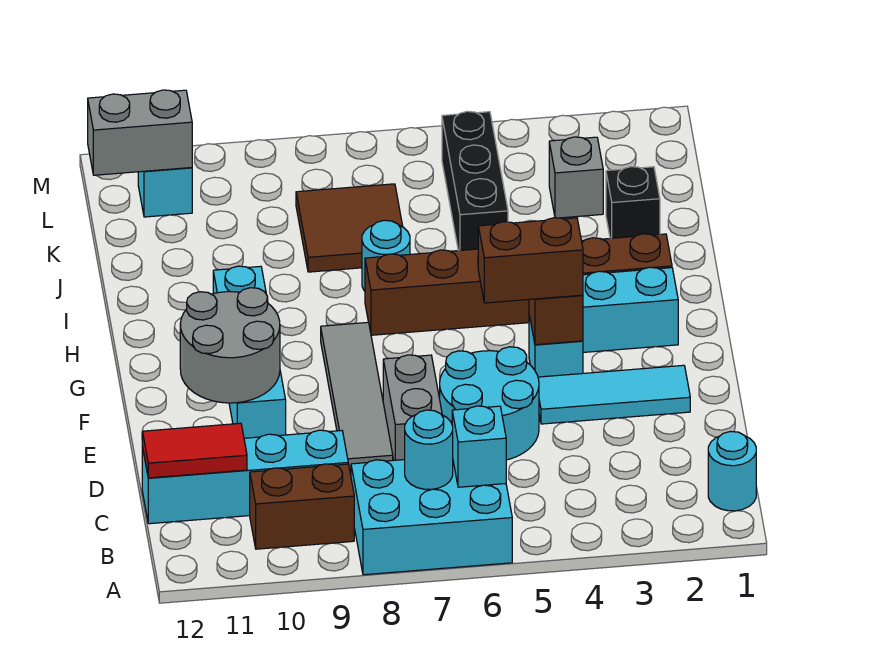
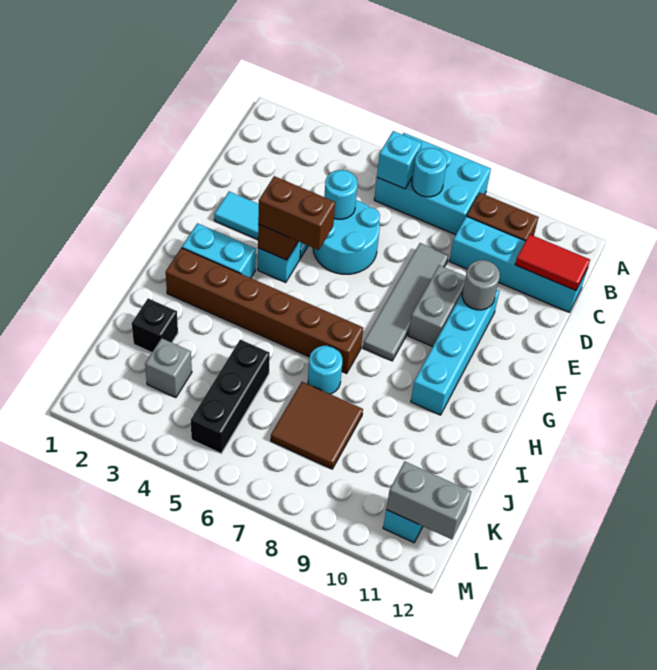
cyan round brick B1 level 1 -> cyan round brick D5 level 2
grey brick D7:E7 level 1 -> grey brick E9:F9 level 1
grey round brick E10:F11 level 2 -> grey round brick E10 level 2

